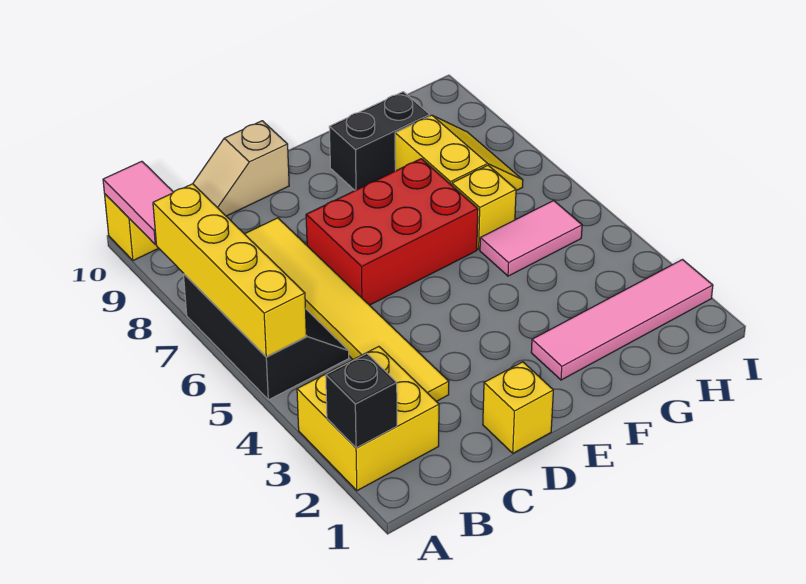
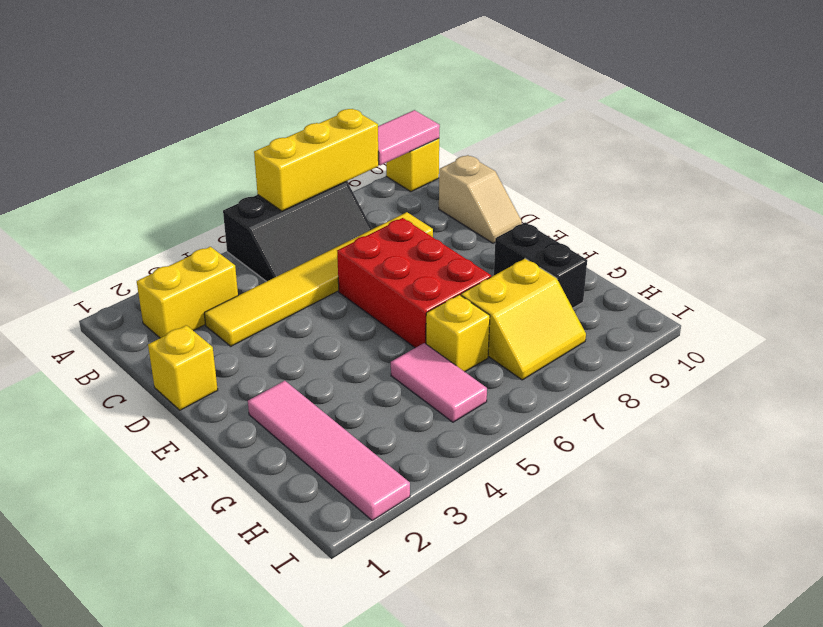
yellow brick A2:B3 level 1 -> yellow brick B2:B3 level 1
black brick A2 level 2 -> none
yellow brick A5:A8 level 2 -> yellow brick A6:A8 level 2
tan slope C10:D10 level 1 top D -> tan slope C10:D10 level 1 top C

